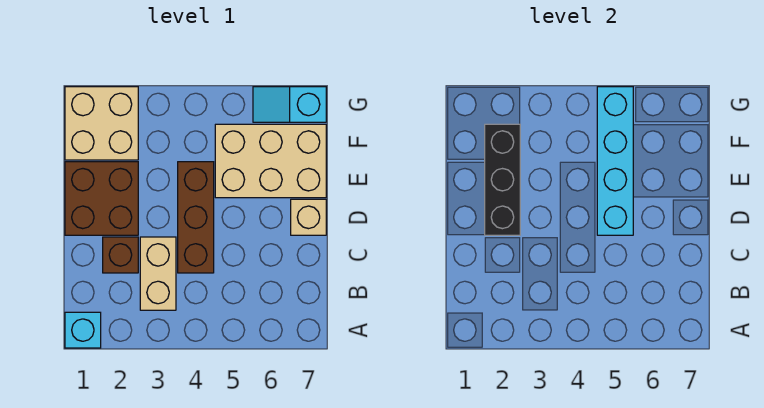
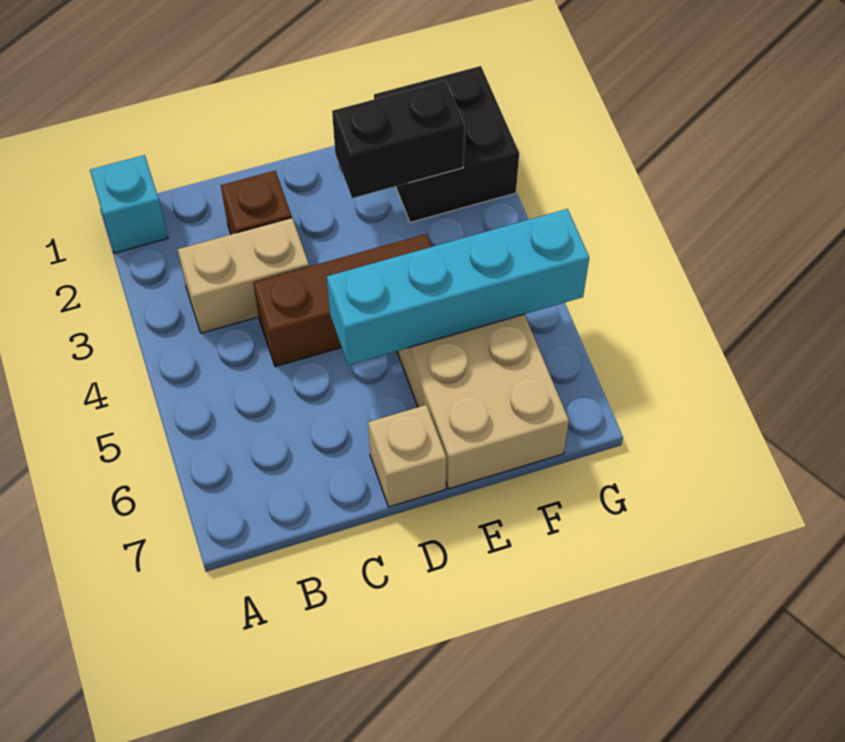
brown brick D1:E2 level 1 -> none
black brick D2:F2 level 2 -> black brick E2:F2 level 2
tan brick F1:G2 level 1 -> black brick F1:G2 level 1
cyan slope G6:G7 level 1 top 7 -> none

